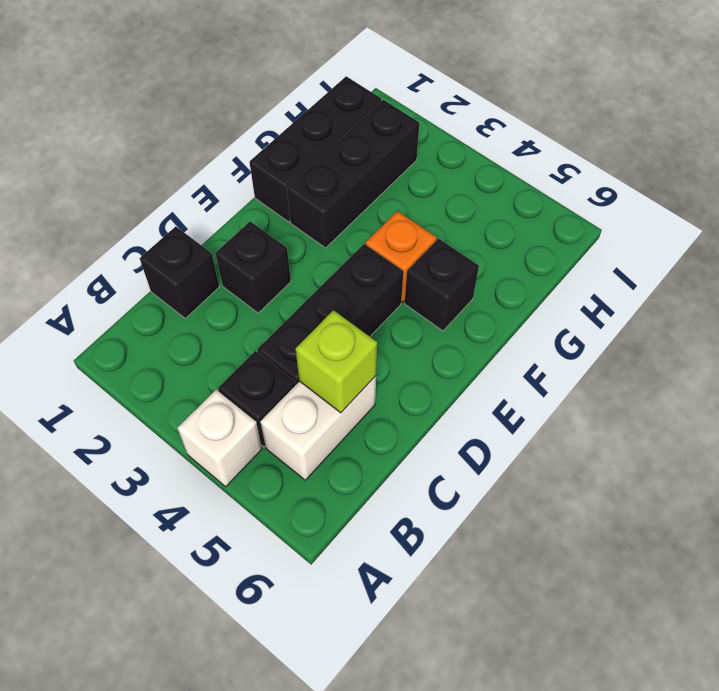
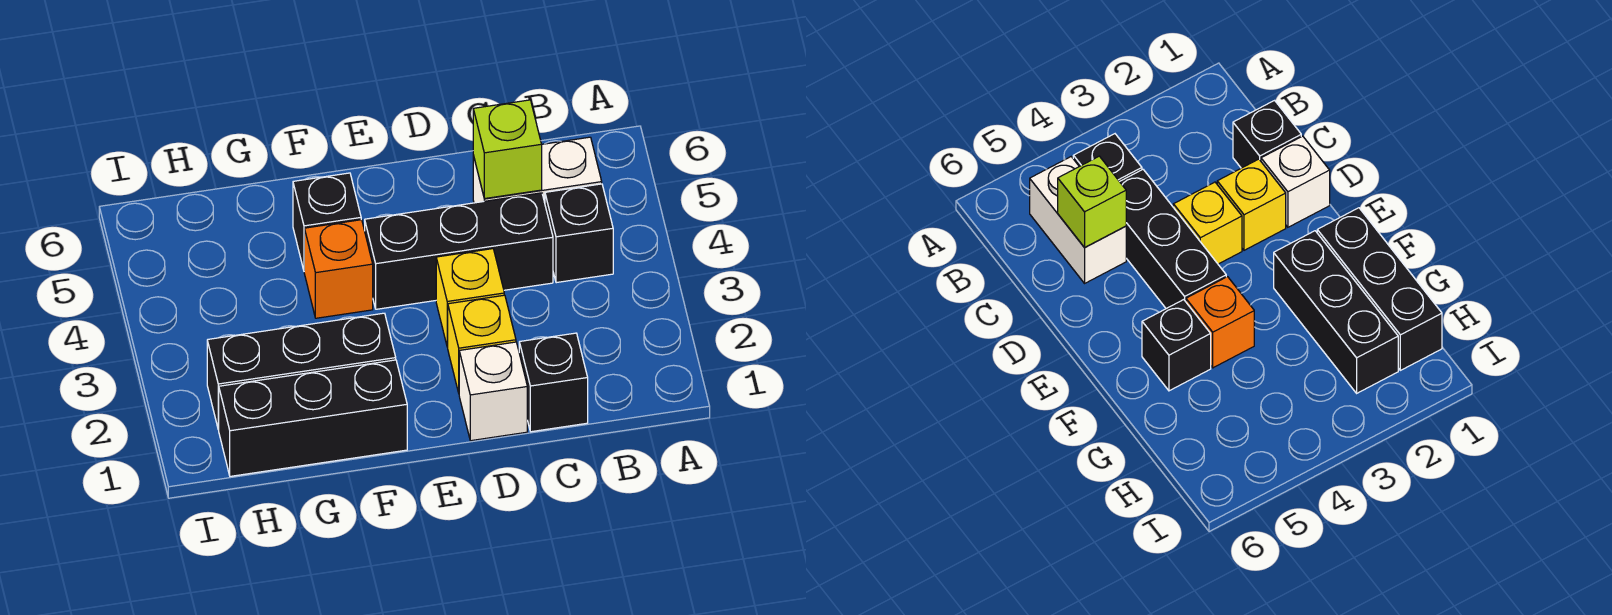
white brick A4 level 1 -> white brick D1 level 1
black brick D2 level 1 -> yellow brick D2 level 1
none -> yellow brick D3 level 1

